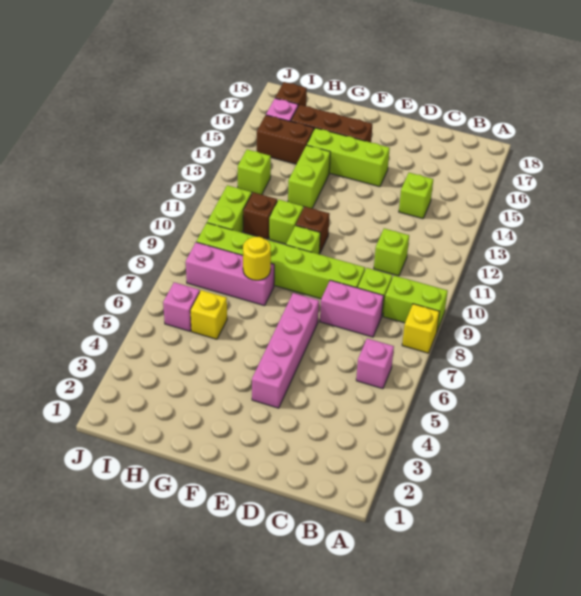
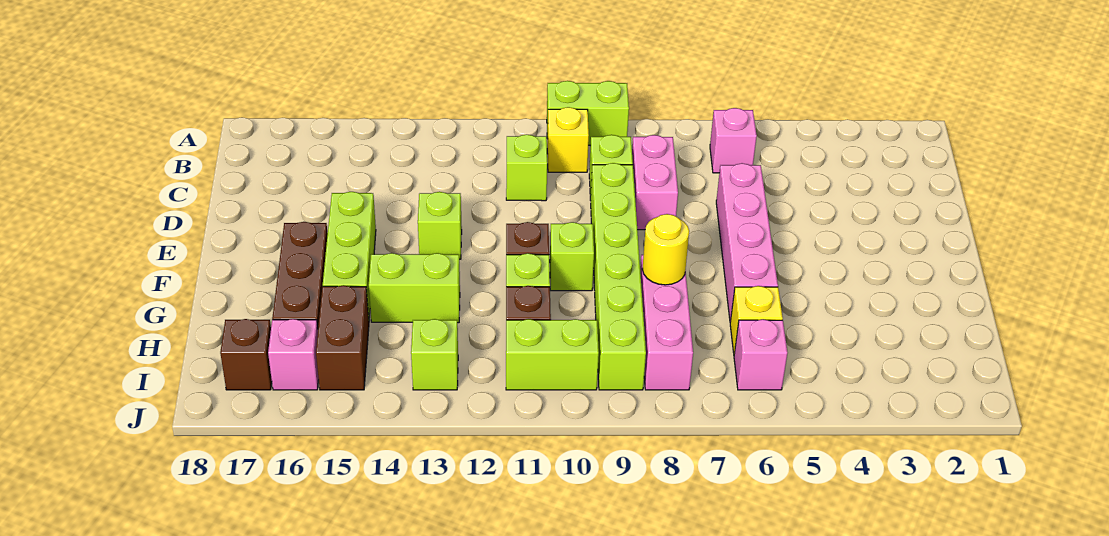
yellow brick A8 level 1 -> yellow brick B10 level 1
lime brick A9:B9 level 1 -> lime brick A9:A10 level 1
lime brick C14 level 1 -> lime brick E13 level 1
pink brick E4:E7 level 1 -> pink brick D6:G6 level 1

